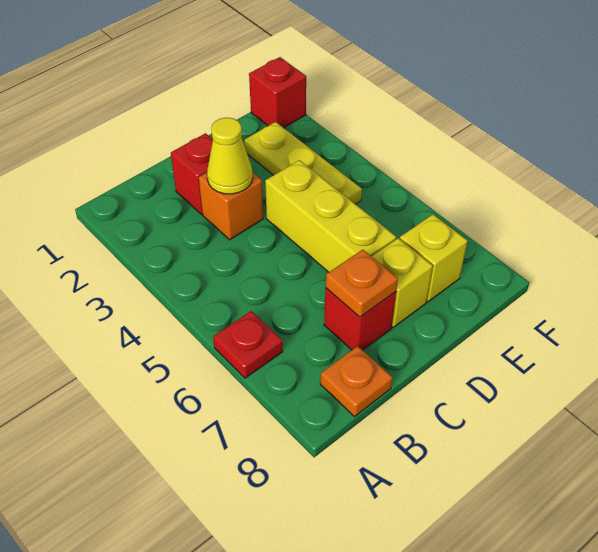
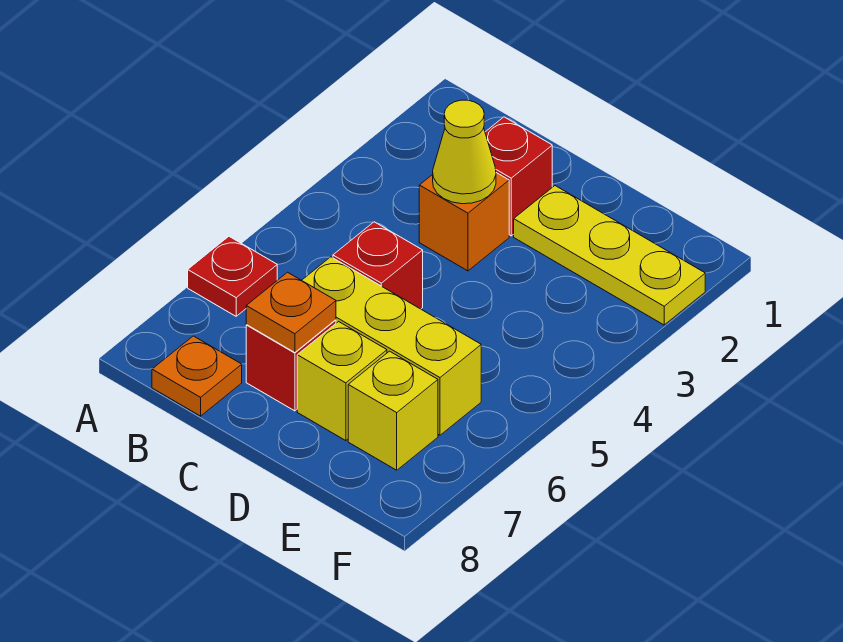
yellow brick D4:D6 level 1 -> yellow brick C6:E6 level 1
yellow plate E2:E4 level 1 -> yellow plate D2:F2 level 1
red brick F1 level 1 -> red brick C5 level 1

